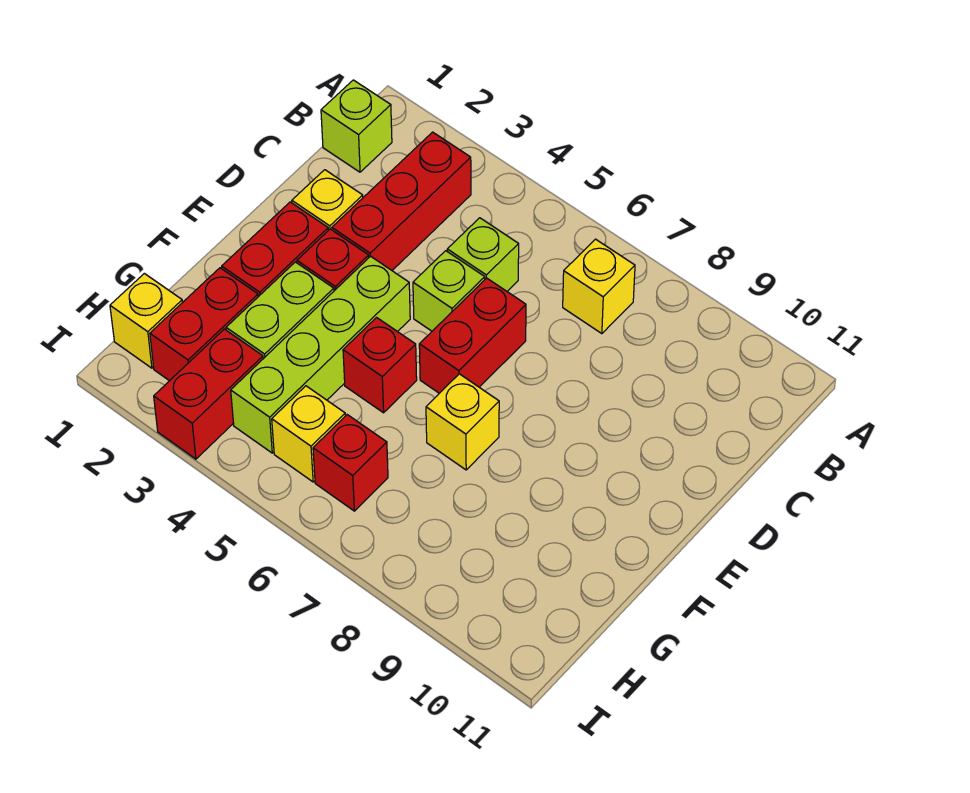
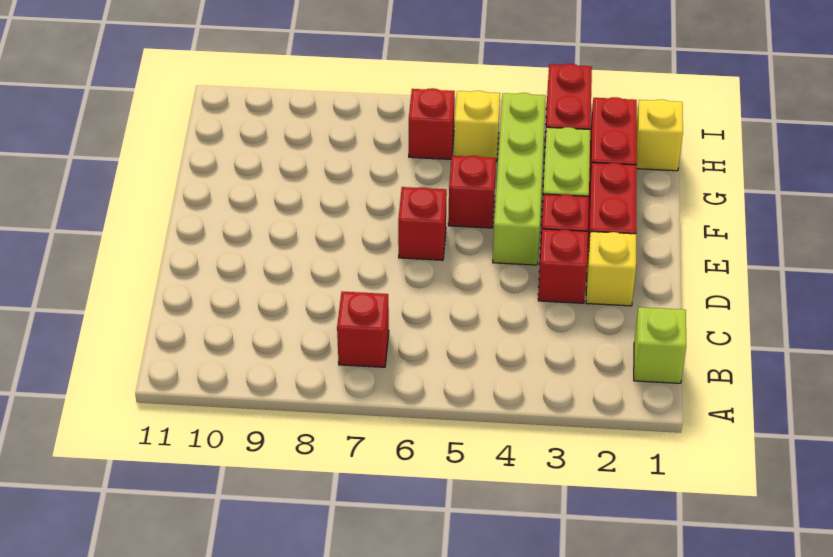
red brick B3:D3 level 1 -> red brick D3 level 1
yellow brick B7 level 1 -> red brick B7 level 1
lime brick C5 level 1 -> none
lime brick D5 level 1 -> none
red brick D6:E6 level 1 -> red brick E6 level 1
yellow brick F7 level 1 -> none

